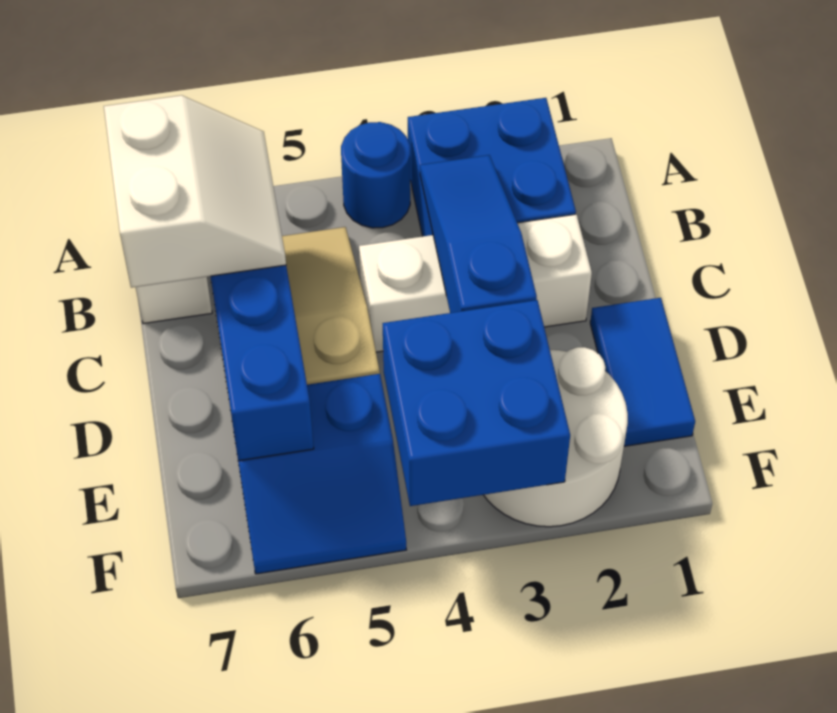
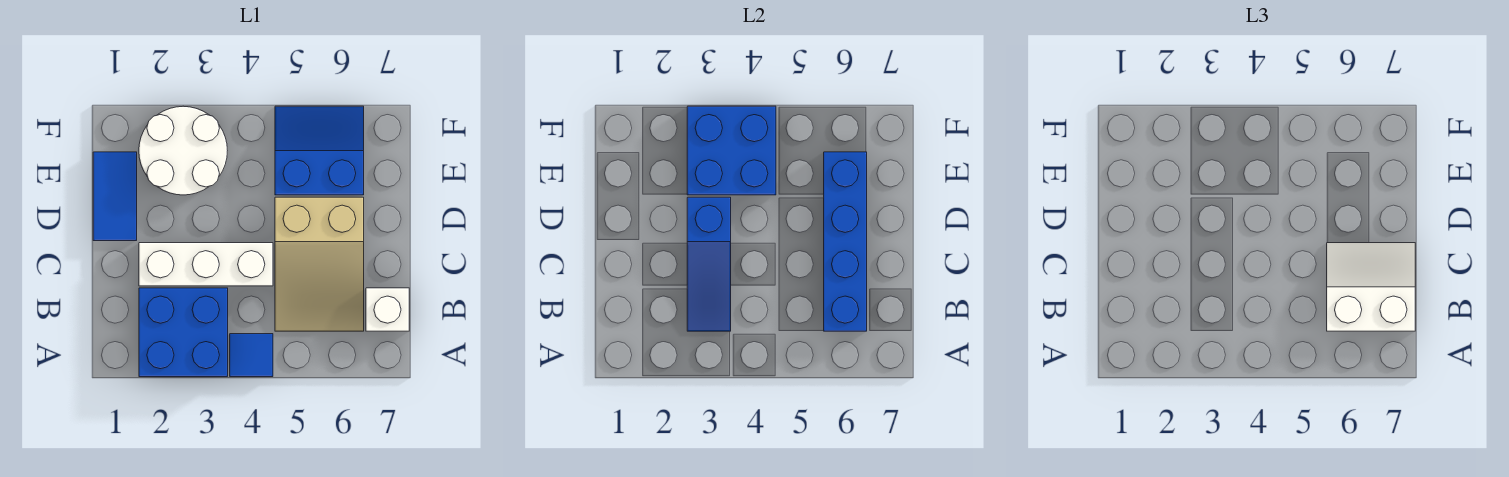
blue round brick A4 level 1 -> blue tile A4 level 1
white slope B6:C7 level 3 top 7 -> white slope B6:C7 level 3 top B

